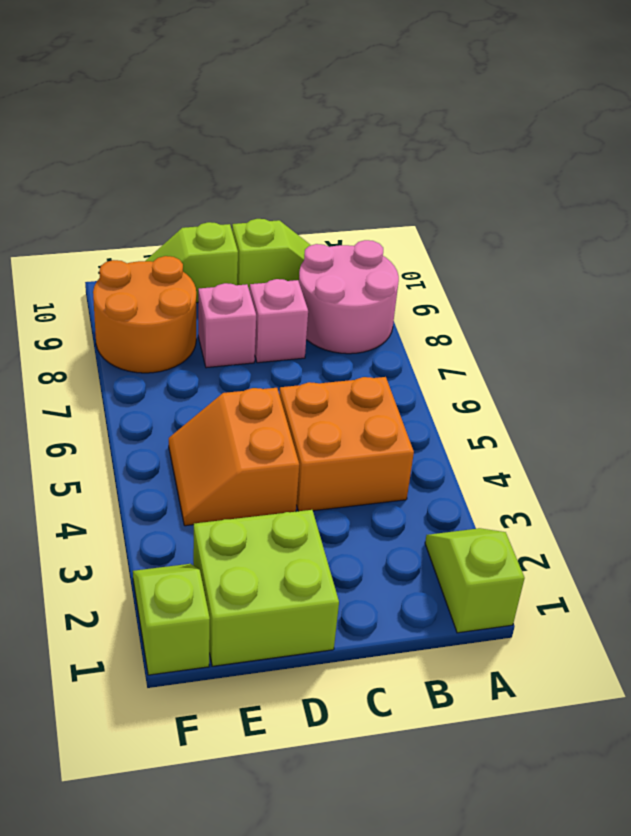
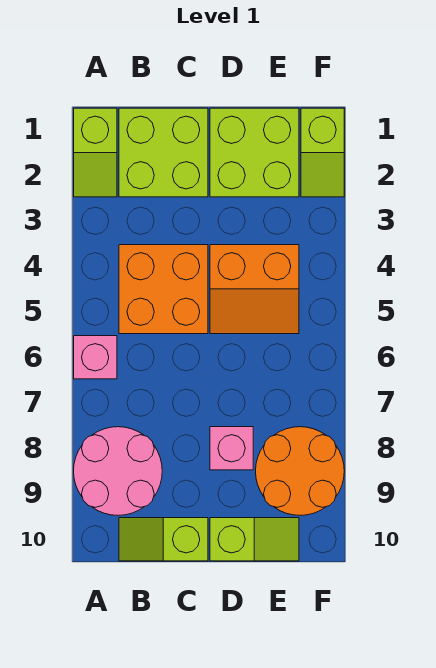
none -> lime brick B1:C2 level 1
pink brick C8 level 1 -> pink brick A6 level 1
orange slope D4:E5 level 1 top D -> orange slope D4:E5 level 1 top 4

